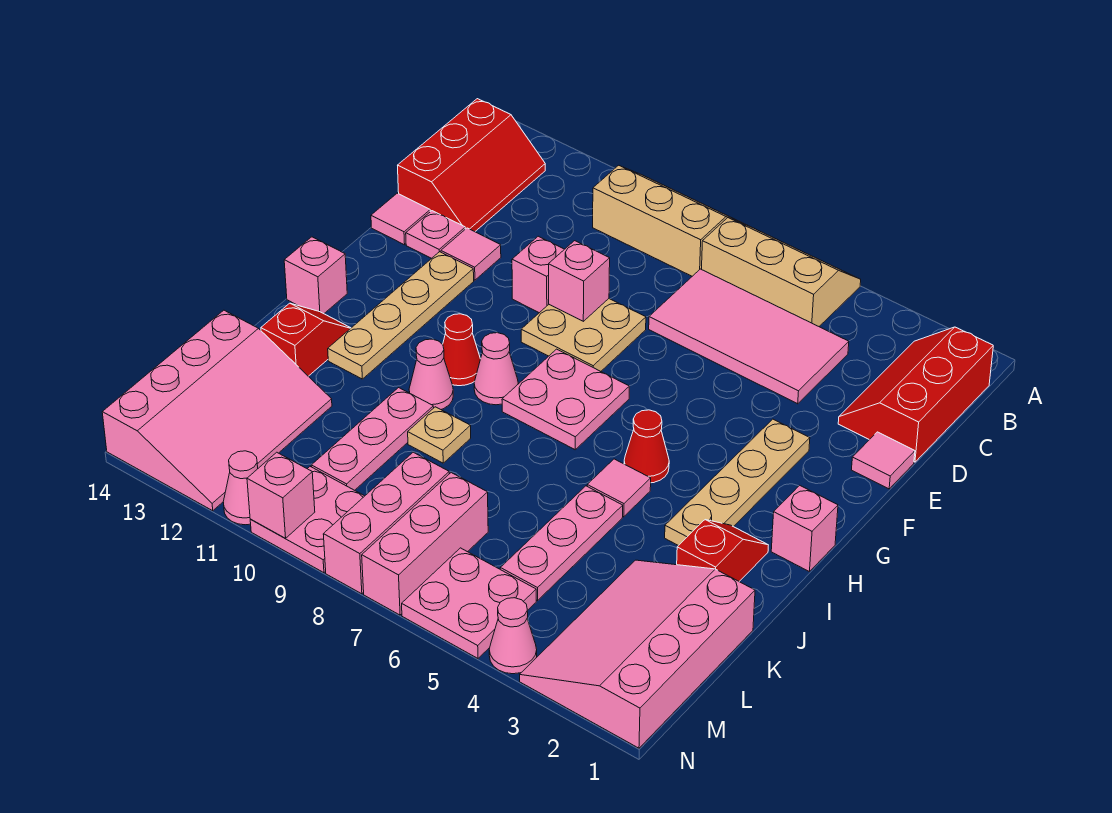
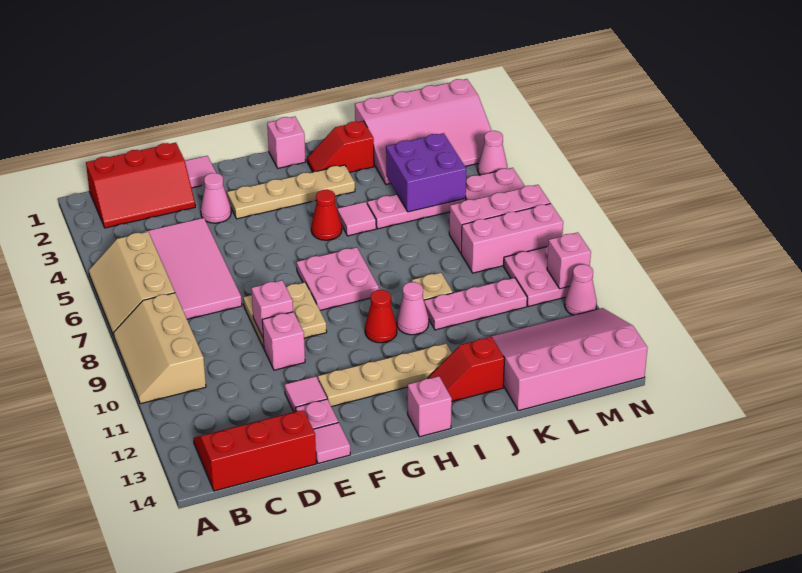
pink cone H9 level 1 -> pink cone E3 level 1
none -> purple brick K4:L5 level 2

